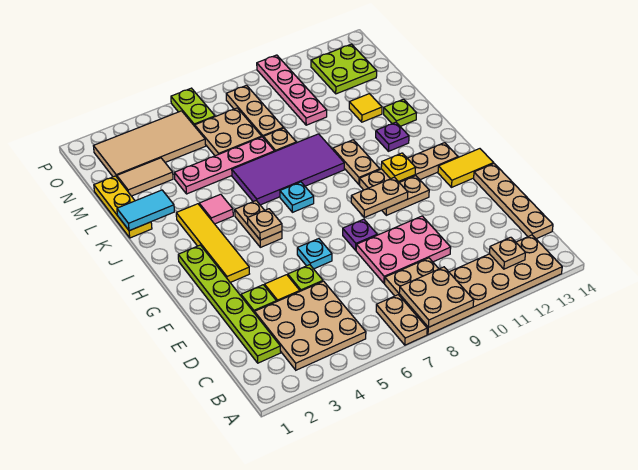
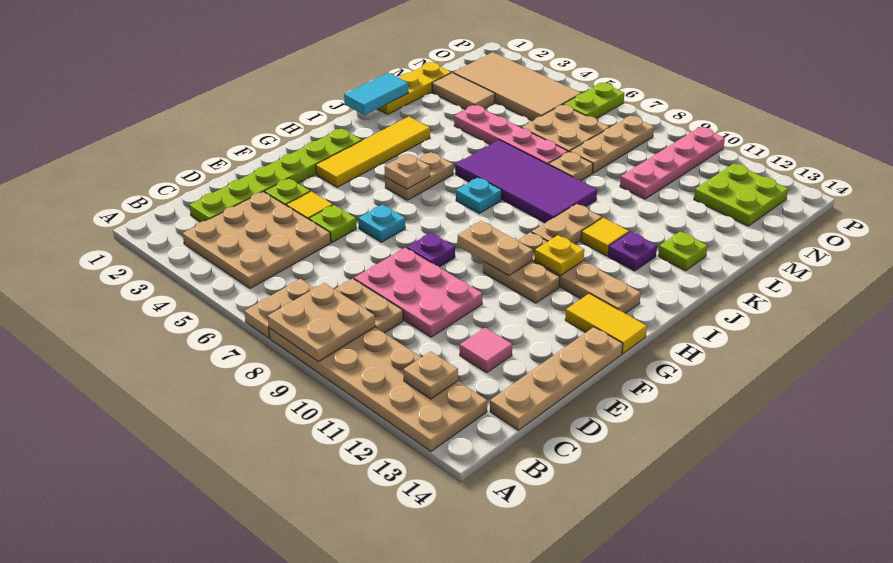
pink tile J4 level 1 -> pink tile D12 level 1
cyan tile K1:K2 level 2 -> cyan tile J1:K1 level 2
yellow tile L12 level 1 -> yellow tile J11 level 1

